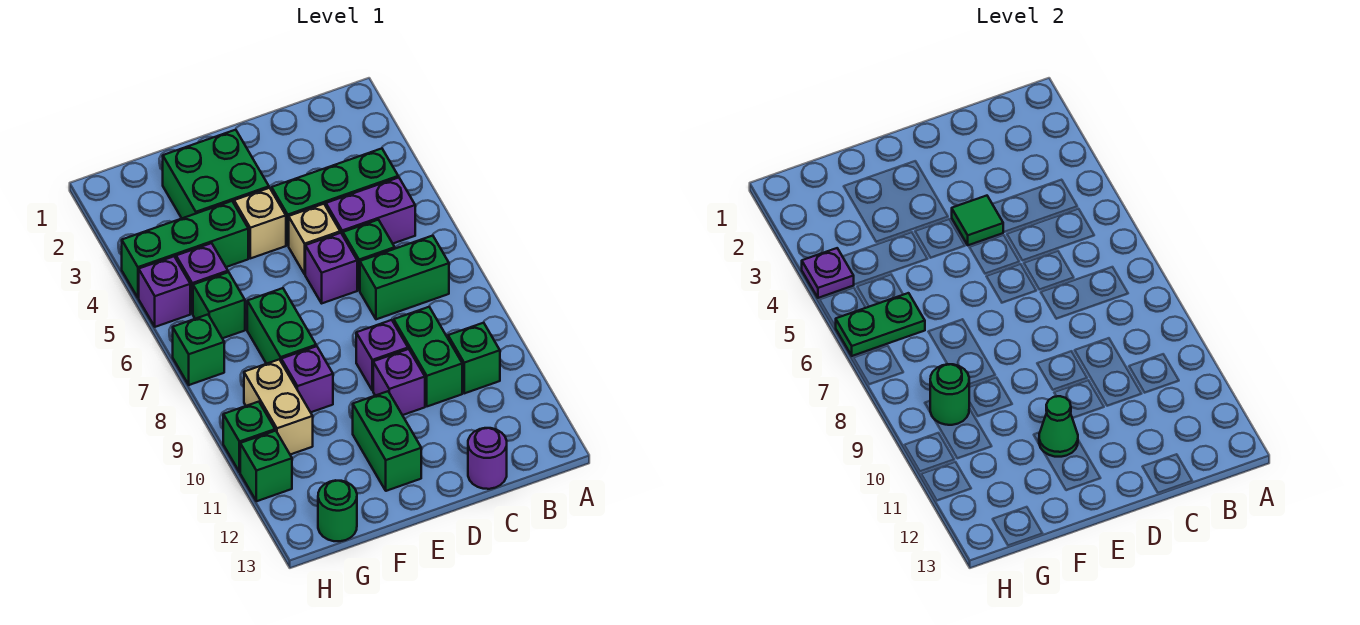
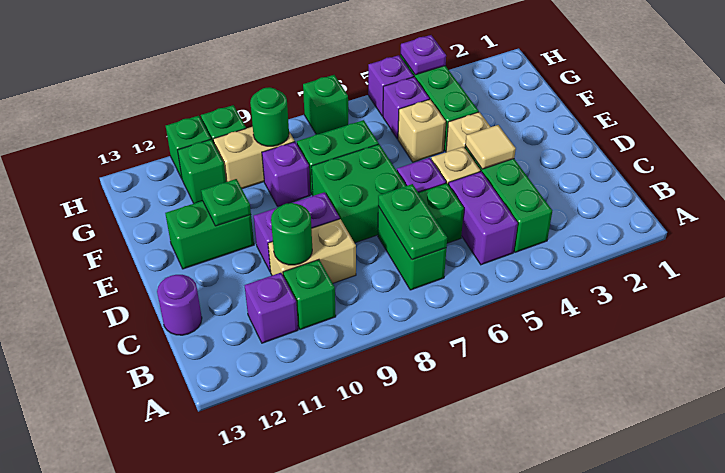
none -> purple brick B11 level 1
green brick C9:C10 level 1 -> tan brick C9:C10 level 1
green tile D4 level 2 -> tan tile D4 level 2
green brick E2:F3 level 1 -> green brick D7:E8 level 1
green cone E11 level 2 -> green plate E11 level 2
none -> tan brick F5 level 1
green brick G6 level 1 -> green brick G11 level 1
green plate G6:H6 level 2 -> green plate B7:C7 level 2
green round brick G13 level 1 -> green round brick C10 level 2

